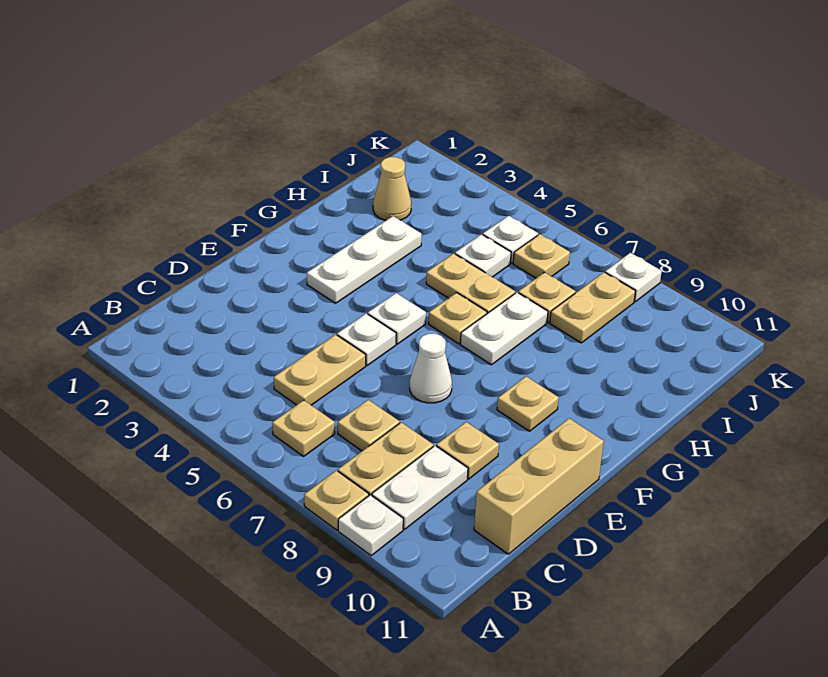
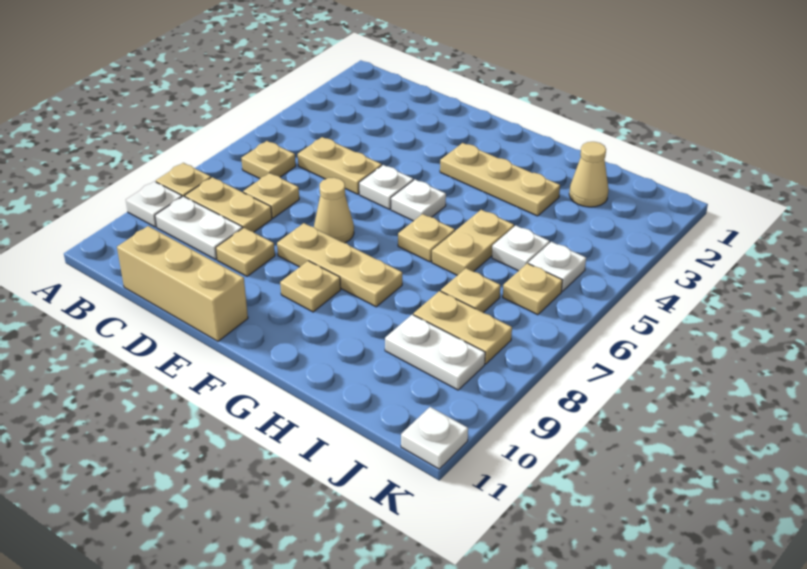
white cone E7 level 1 -> tan cone E7 level 1
none -> tan plate E8:G8 level 1
white plate F3:H3 level 1 -> tan plate F3:H3 level 1
white plate G7:H7 level 1 -> white plate I9:J9 level 1
white plate K8 level 1 -> white plate K11 level 1

